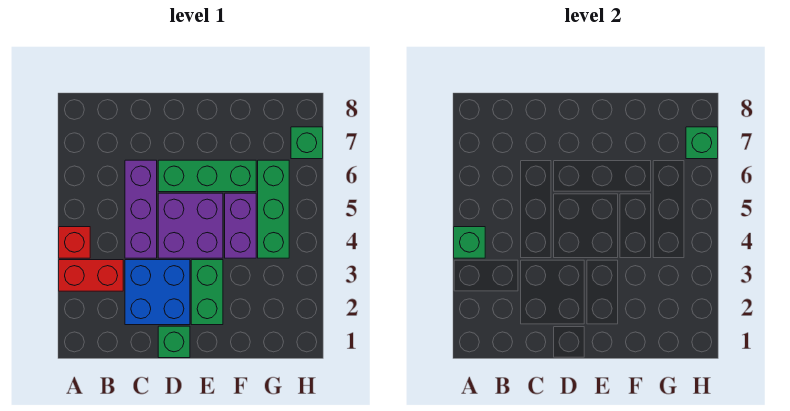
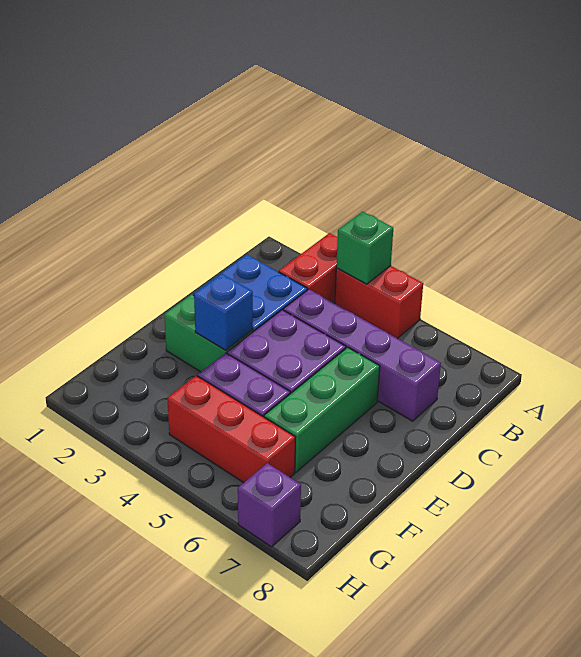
red brick A4 level 1 -> red brick A4:A5 level 1
purple brick C4:C6 level 1 -> purple brick C4:C7 level 1
green brick D1 level 1 -> none
none -> blue brick E3 level 2
green brick G4:G6 level 1 -> red brick G4:G6 level 1
green brick H7 level 1 -> purple brick H7 level 1
green brick H7 level 2 -> none

